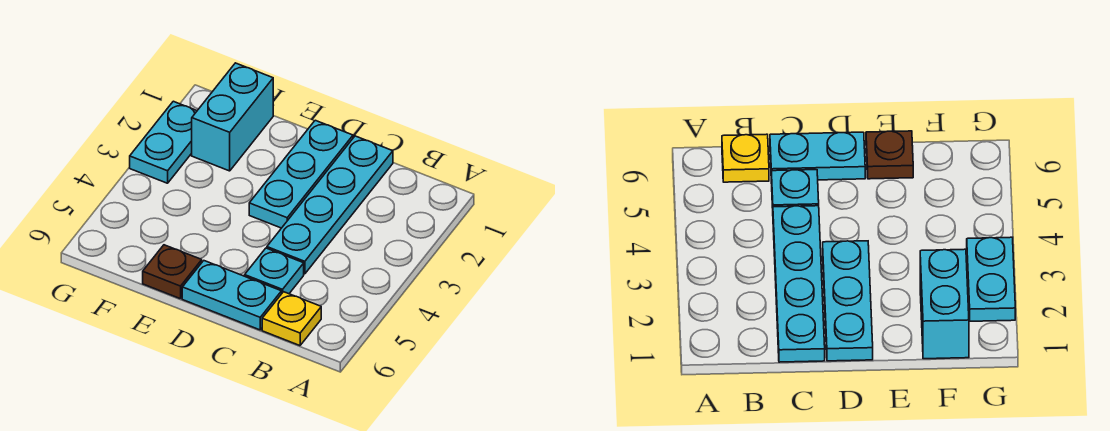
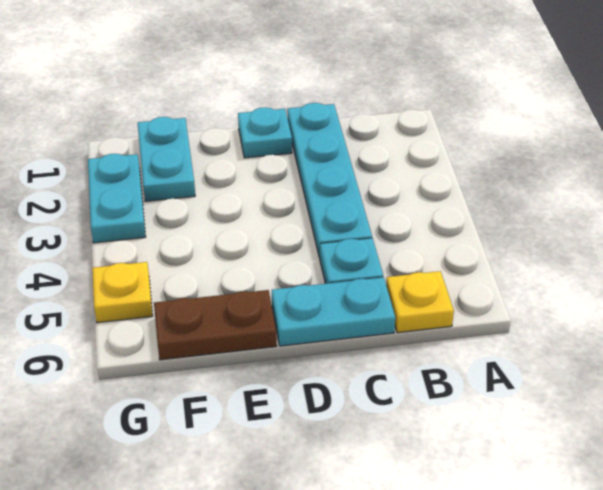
cyan plate D1:D3 level 1 -> cyan plate D1 level 1
brown plate E6 level 1 -> brown plate E6:F6 level 1
cyan brick F1:F2 level 1 -> cyan plate F1:F2 level 1
none -> yellow plate G5 level 1

